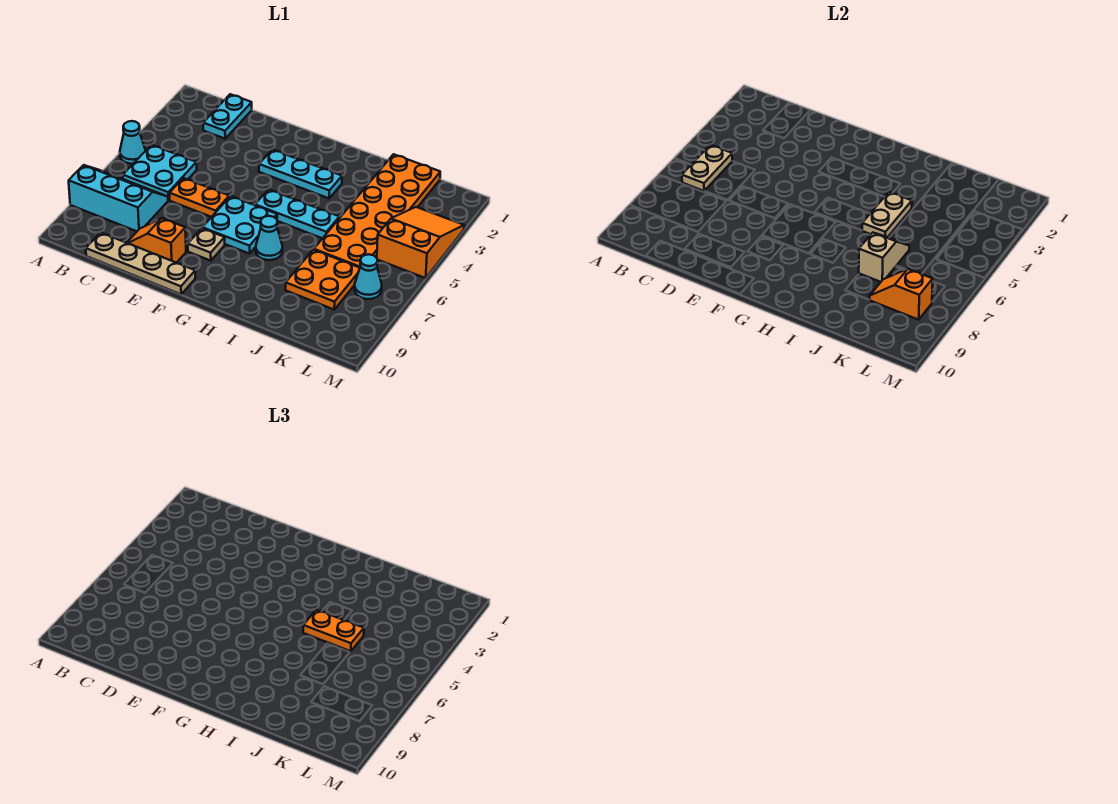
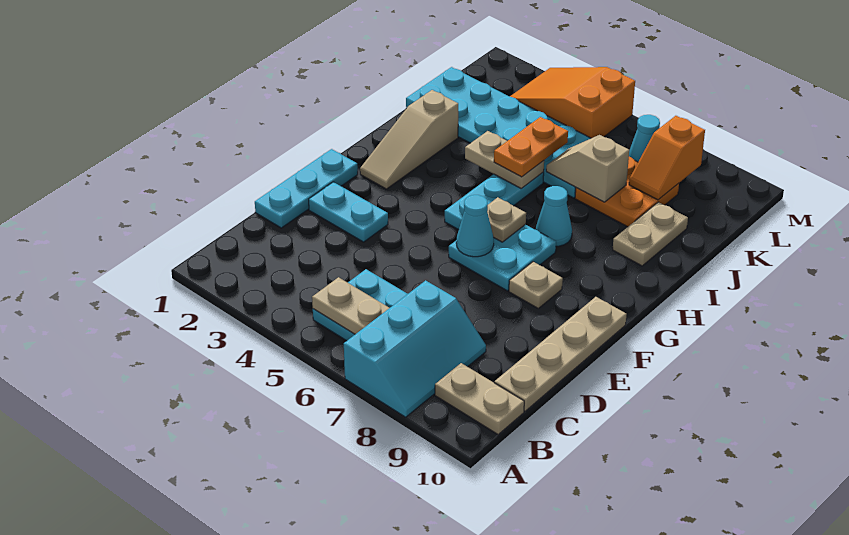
cyan cone A5 level 1 -> cyan cone F6 level 2
cyan slope A7:C8 level 1 top 8 -> cyan slope A7:C8 level 1 top 7
none -> tan plate B9:B10 level 1
cyan plate C1:C2 level 1 -> cyan plate E2:E3 level 1
orange plate D6:E6 level 1 -> none
orange slope D9:E9 level 1 top E -> none
cyan plate F3:H3 level 1 -> cyan plate D1:F1 level 1
none -> tan slope G2:I2 level 1 top I
none -> tan plate G6 level 2
none -> tan plate I9:J9 level 1
orange plate J1:K6 level 1 -> cyan plate J1:K6 level 1

